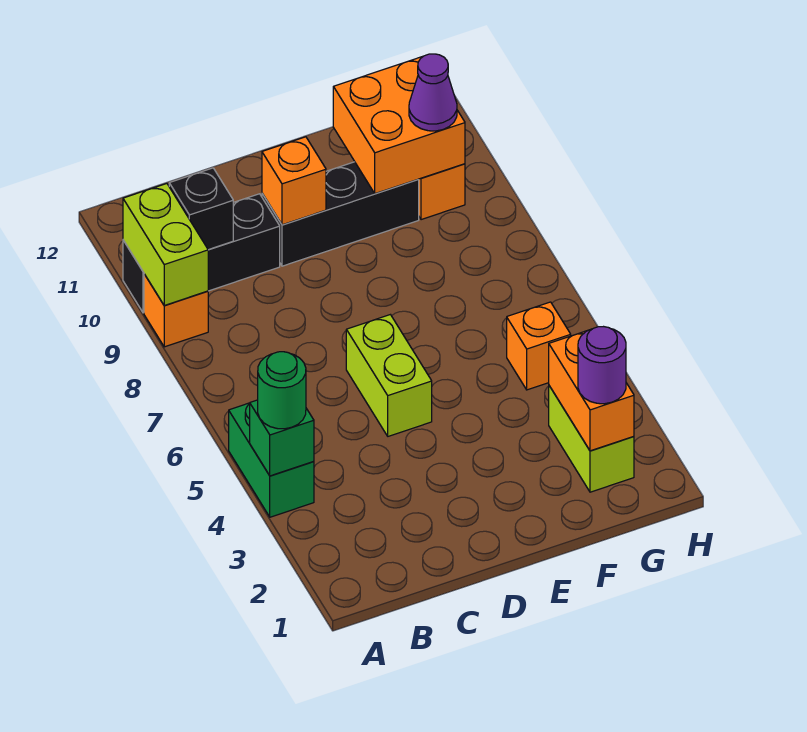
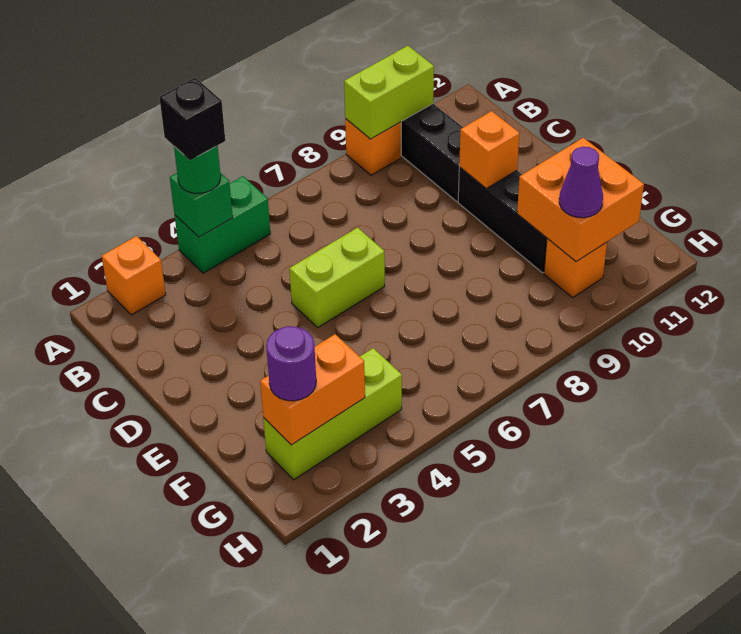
black brick B10 level 2 -> black brick A4 level 4
lime brick G2:G3 level 1 -> lime brick G2:G4 level 1
orange brick G5 level 1 -> orange brick A2 level 1

